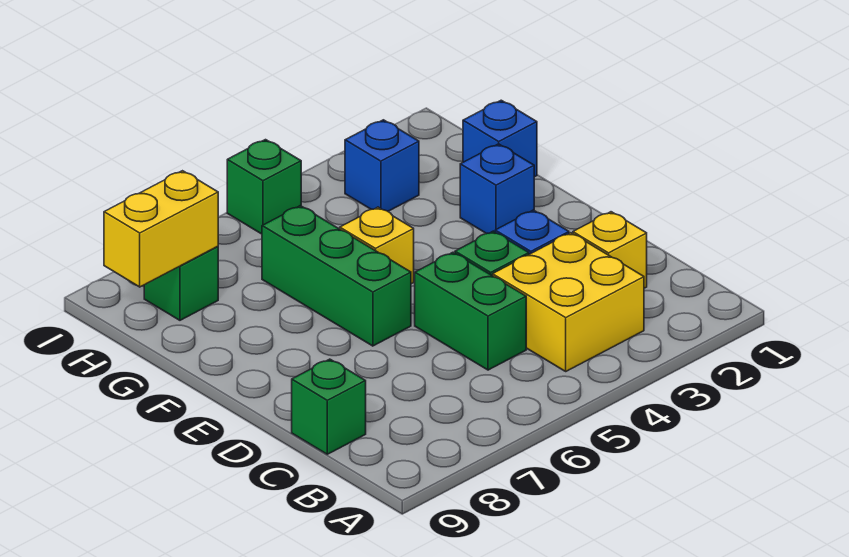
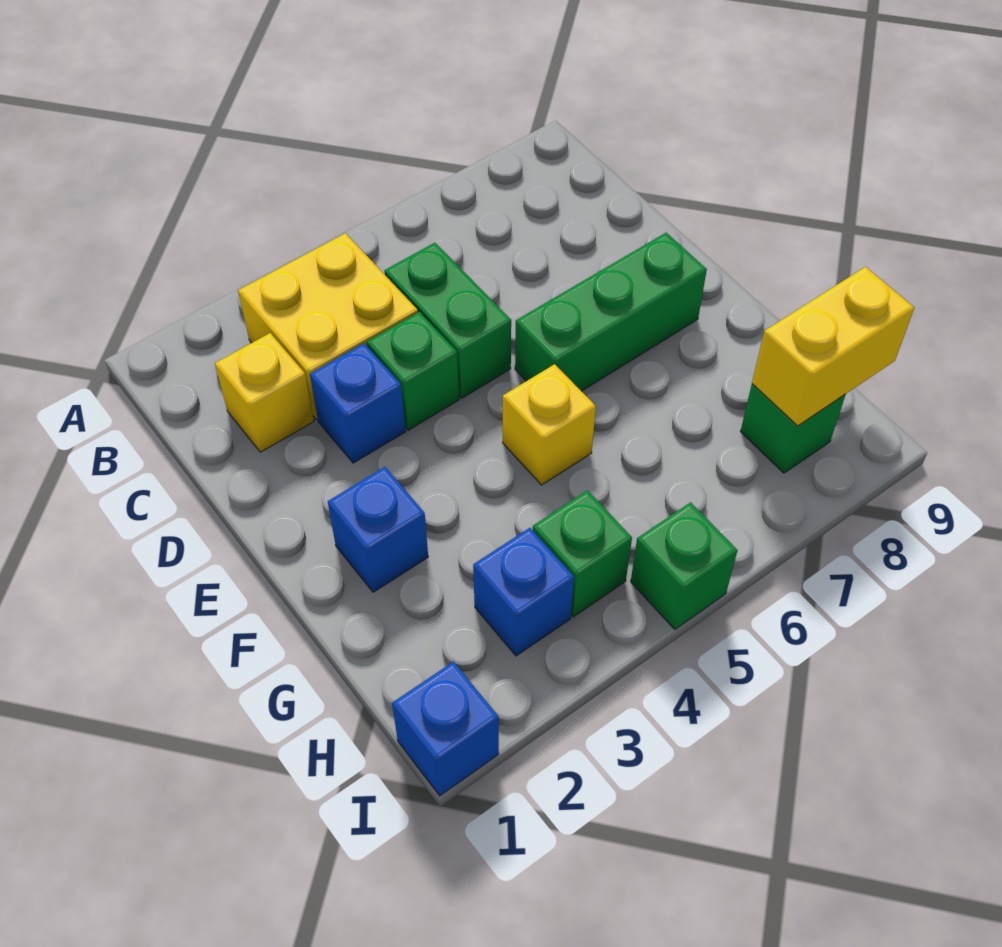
green brick C9 level 1 -> green brick H4 level 1
green brick E6:G6 level 1 -> green brick E6:E8 level 1
blue brick G1 level 1 -> blue brick I1 level 1

